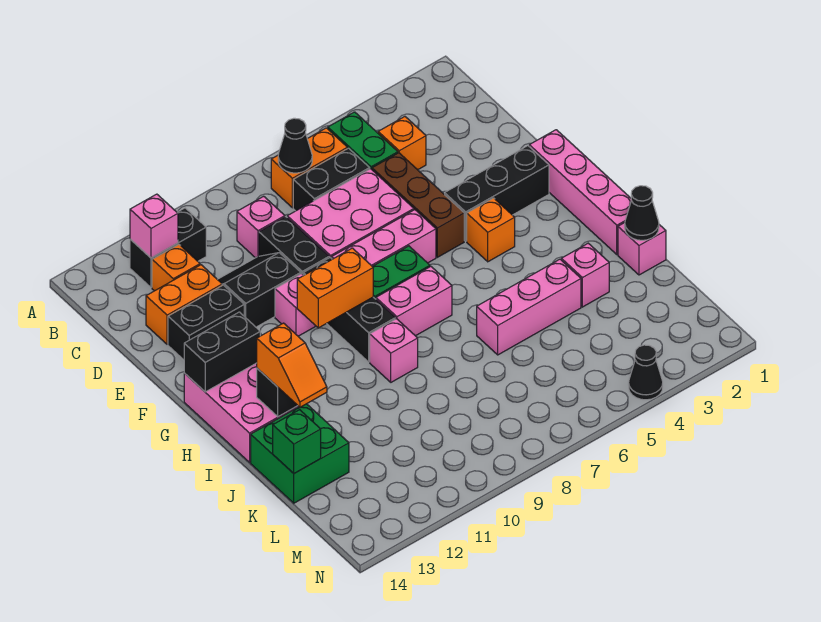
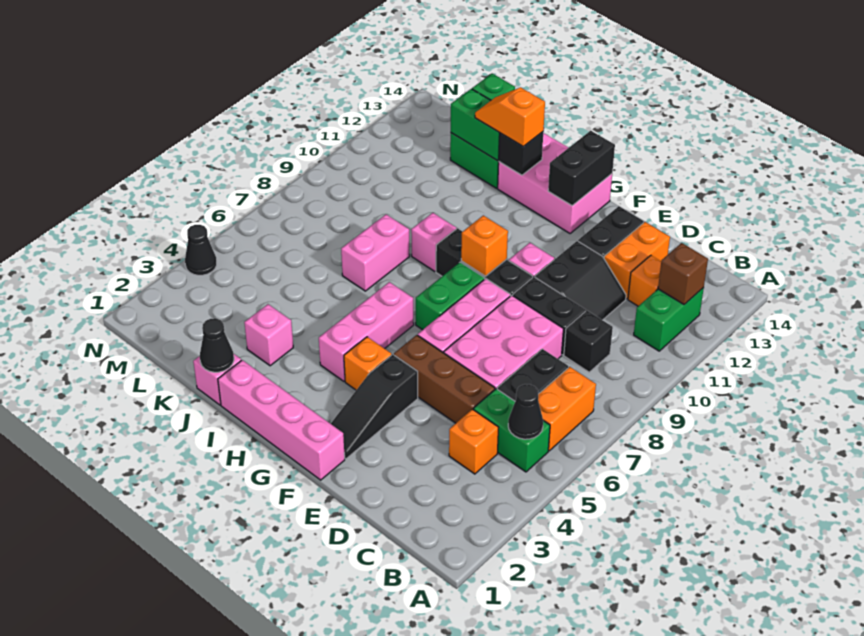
black cone B7 level 2 -> black cone B5 level 2
black brick B11:B12 level 1 -> green brick B11:B12 level 1
pink brick B12 level 2 -> brown brick B12 level 2
pink brick C9 level 1 -> black brick C9 level 1
black brick F2:F4 level 1 -> black slope F2:F4 level 1 top 4
orange brick G9:G10 level 2 -> orange brick G9 level 2
pink brick H7:H8 level 1 -> pink brick J7:J8 level 1
pink brick J4:J6 level 1 -> pink brick H4:H6 level 1
none -> green brick J13:K13 level 2

